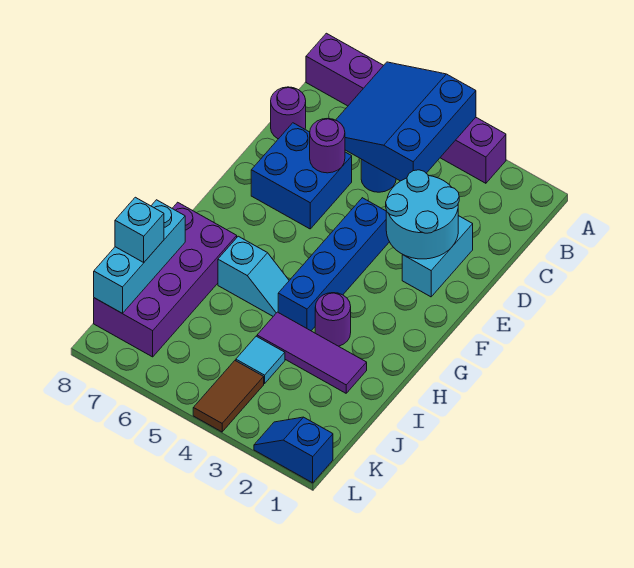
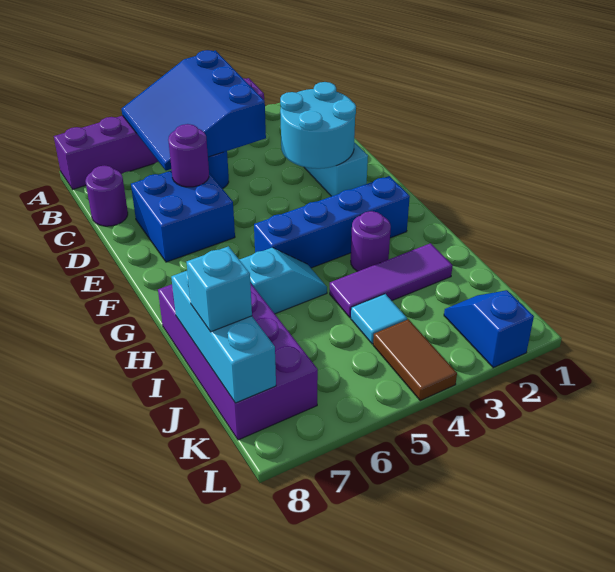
blue brick E4:H4 level 1 -> blue brick G2:G5 level 1
blue slope L1:L2 level 1 top 1 -> blue slope K2:L2 level 1 top L

